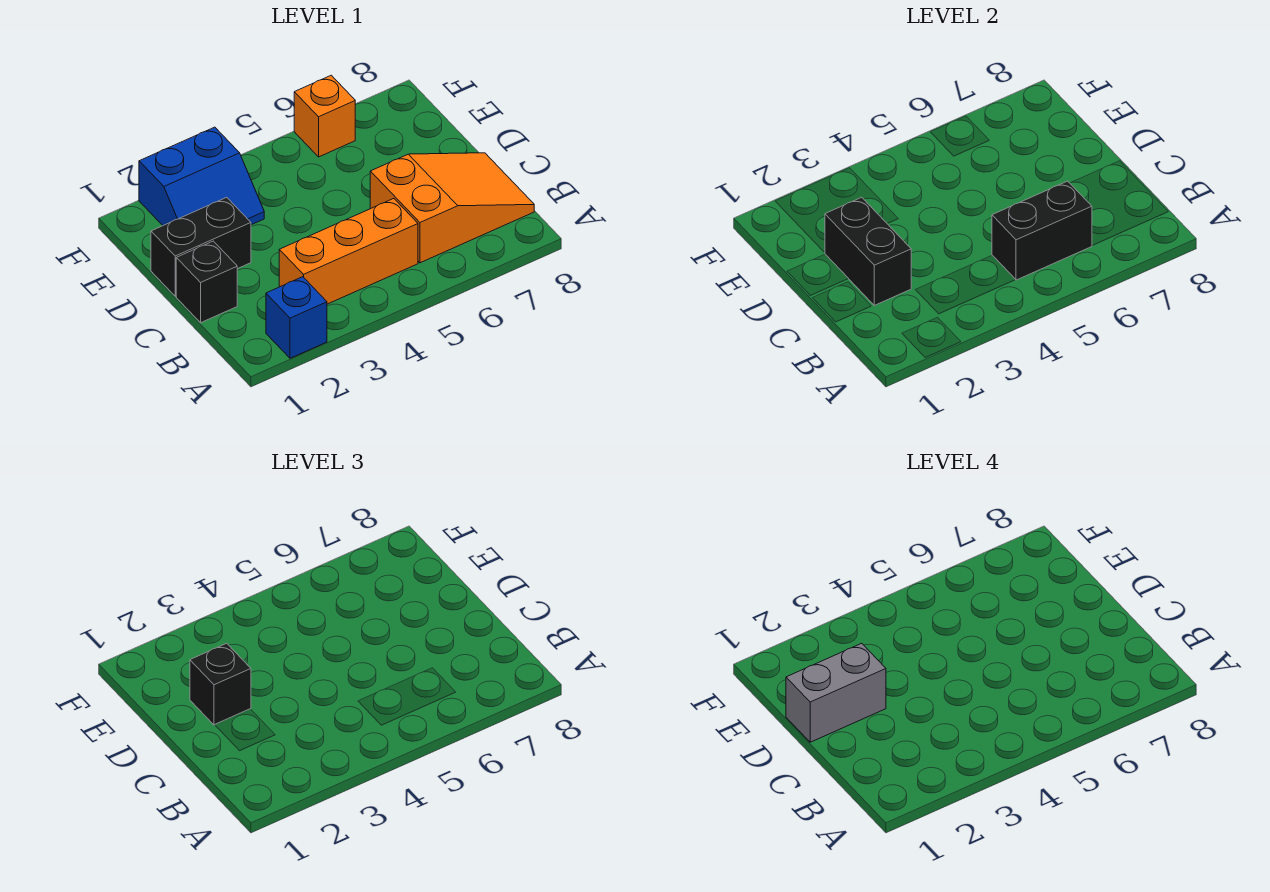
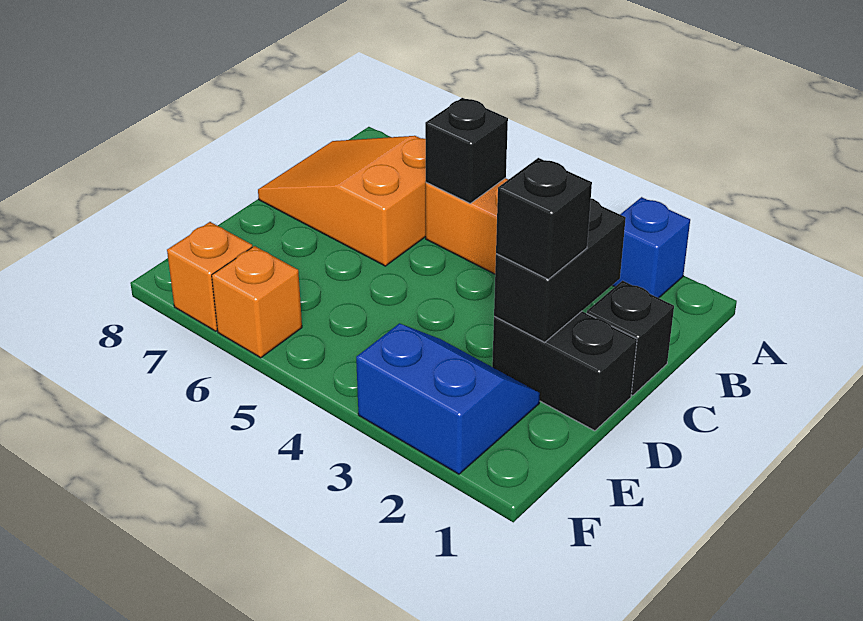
black brick B5:B6 level 2 -> black brick B5 level 2
grey brick D1:D2 level 4 -> none
none -> orange brick F7 level 1

